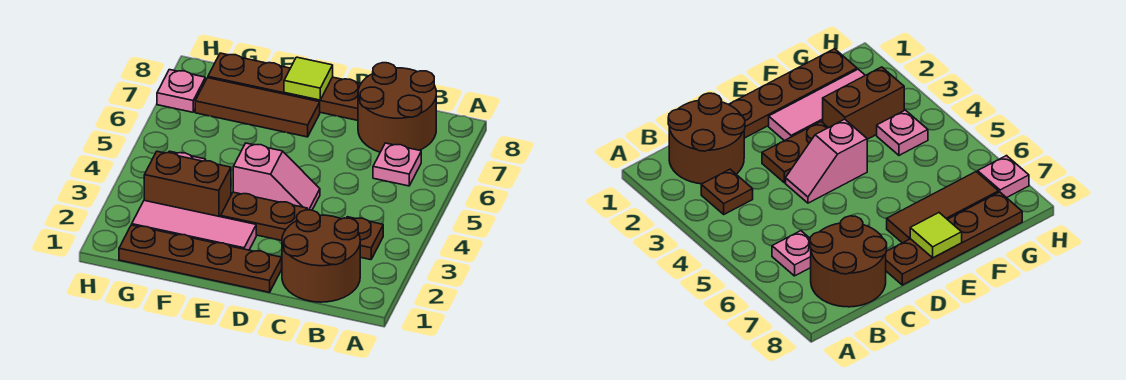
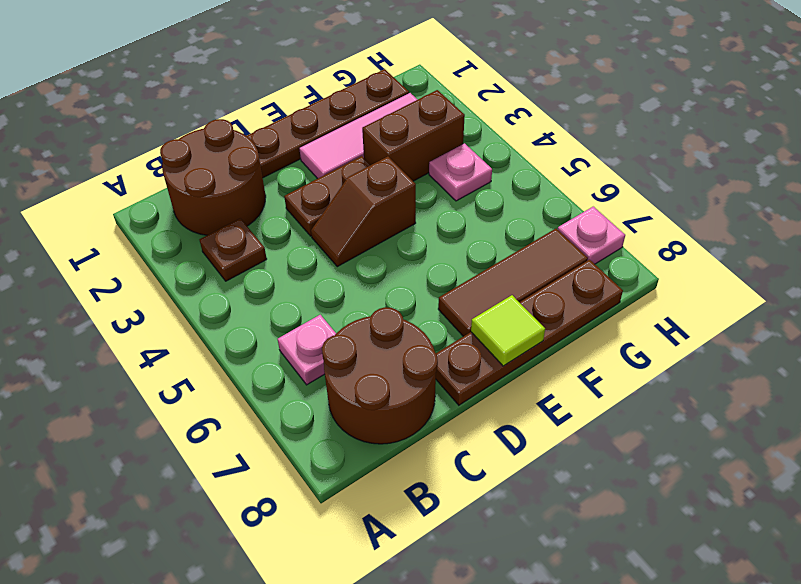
pink slope D4:E4 level 1 top E -> brown slope D4:E4 level 1 top E

